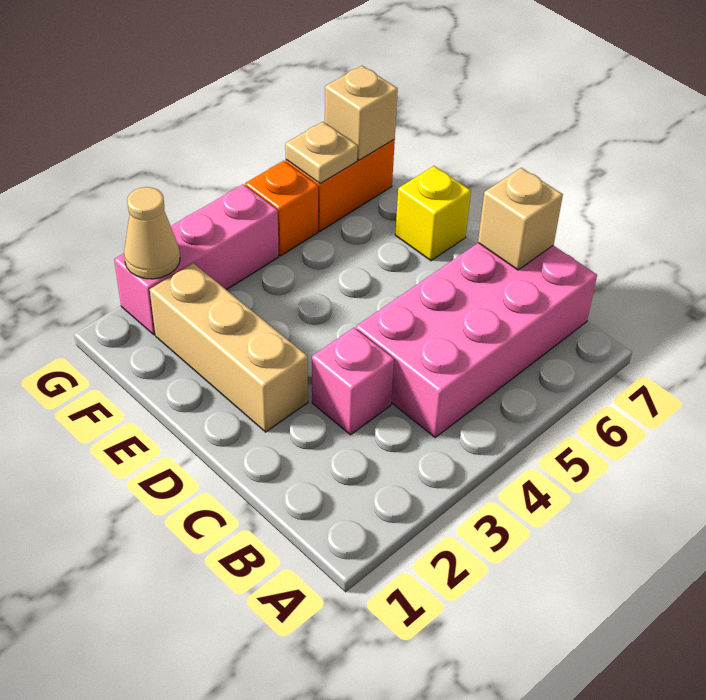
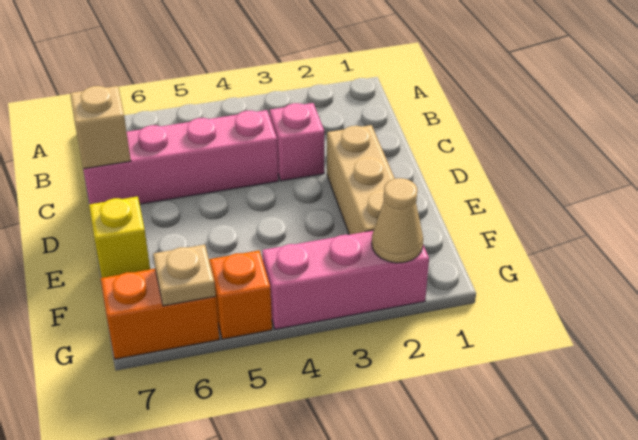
pink brick B4:C7 level 1 -> pink brick C4:C7 level 1
tan brick G7 level 2 -> none

